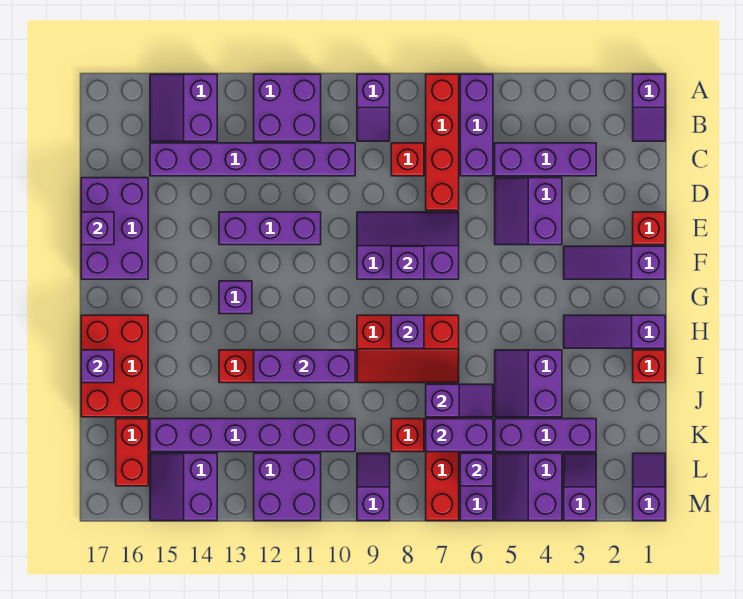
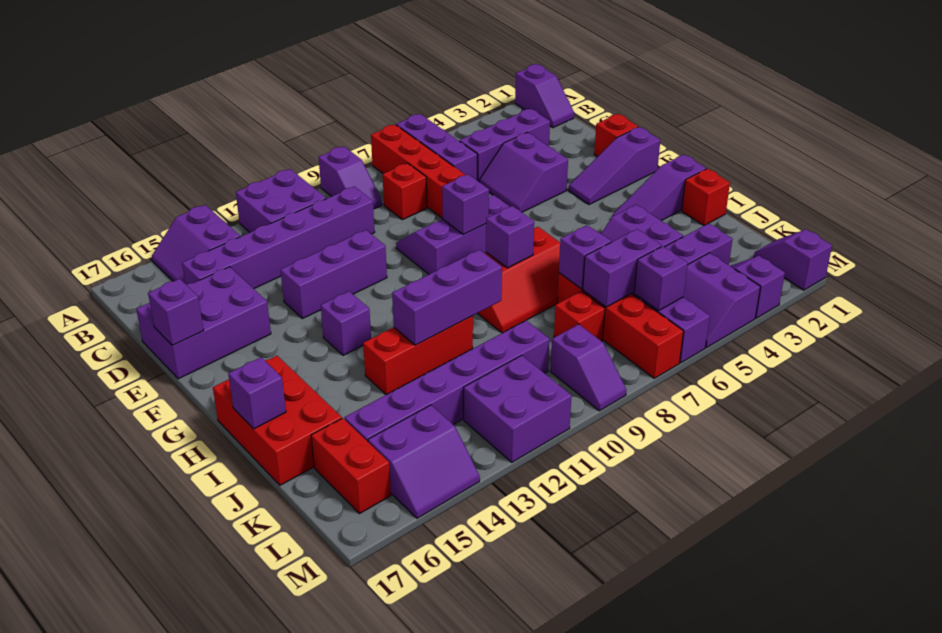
purple brick D16:F17 level 1 -> purple brick D15:E17 level 1
purple slope L9:M9 level 1 top M -> purple slope L9:M9 level 1 top L
purple slope L14:M15 level 1 top 14 -> purple slope L14:M15 level 1 top L

